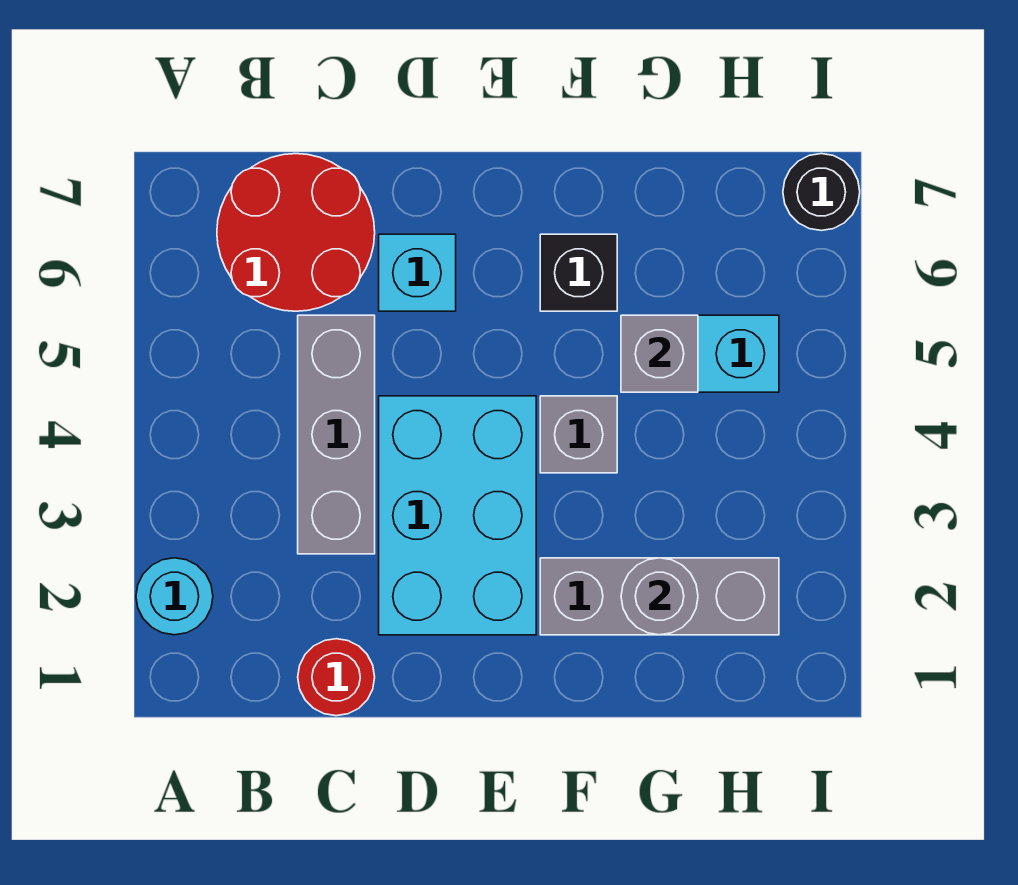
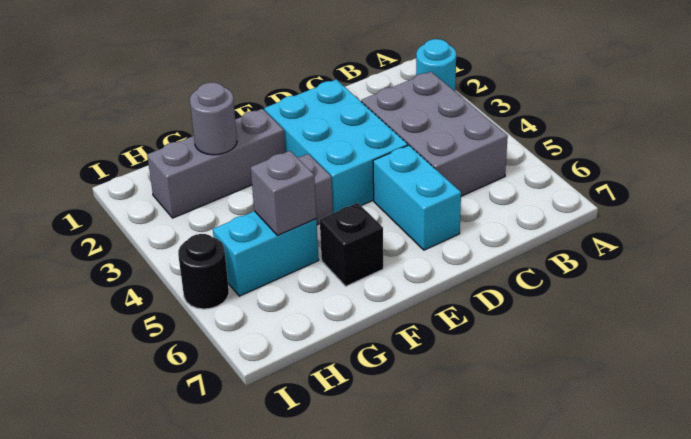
red round brick B6:C7 level 1 -> none
red round brick C1 level 1 -> none
grey brick C3:C5 level 1 -> grey brick B3:C5 level 1
cyan brick D6 level 1 -> cyan brick D5:D6 level 1
black round brick I7 level 1 -> black round brick I5 level 1

